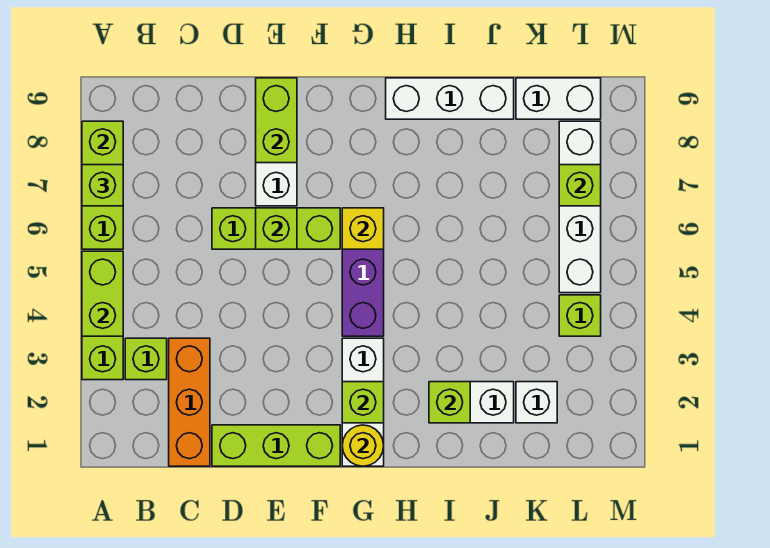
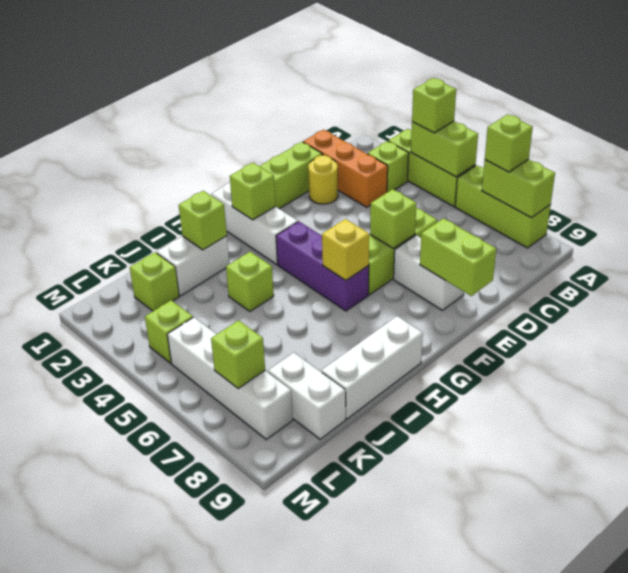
none -> lime brick A4 level 3
yellow round brick G1 level 2 -> yellow round brick D2 level 1
none -> lime brick I4 level 1
white brick K2 level 1 -> lime brick K2 level 1
white brick K9:L9 level 1 -> white brick K8:K9 level 1

